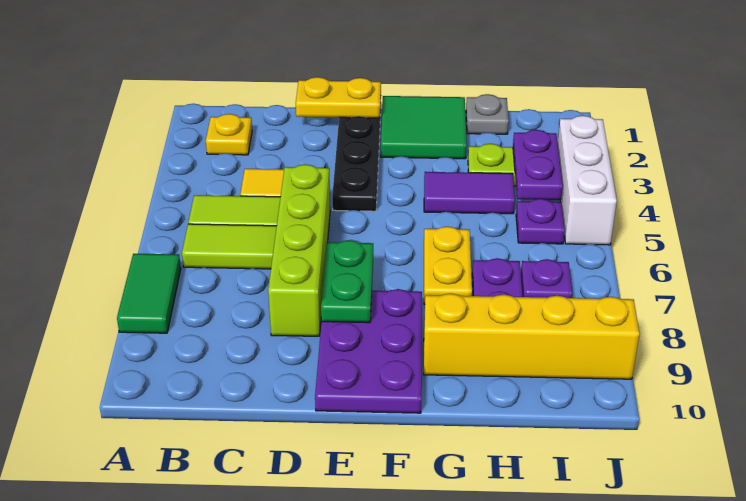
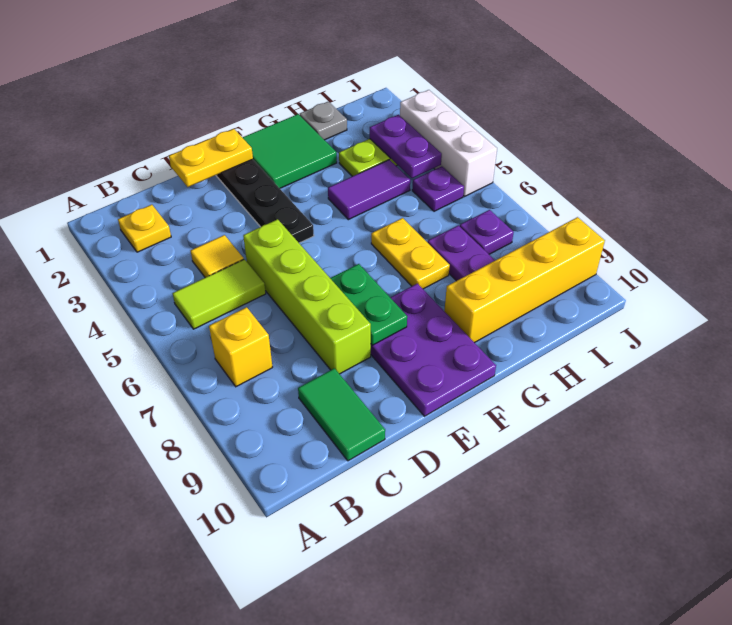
green tile A7:A8 level 1 -> green tile C9:C10 level 1
lime tile B6:C6 level 1 -> none
none -> yellow brick B7 level 1

